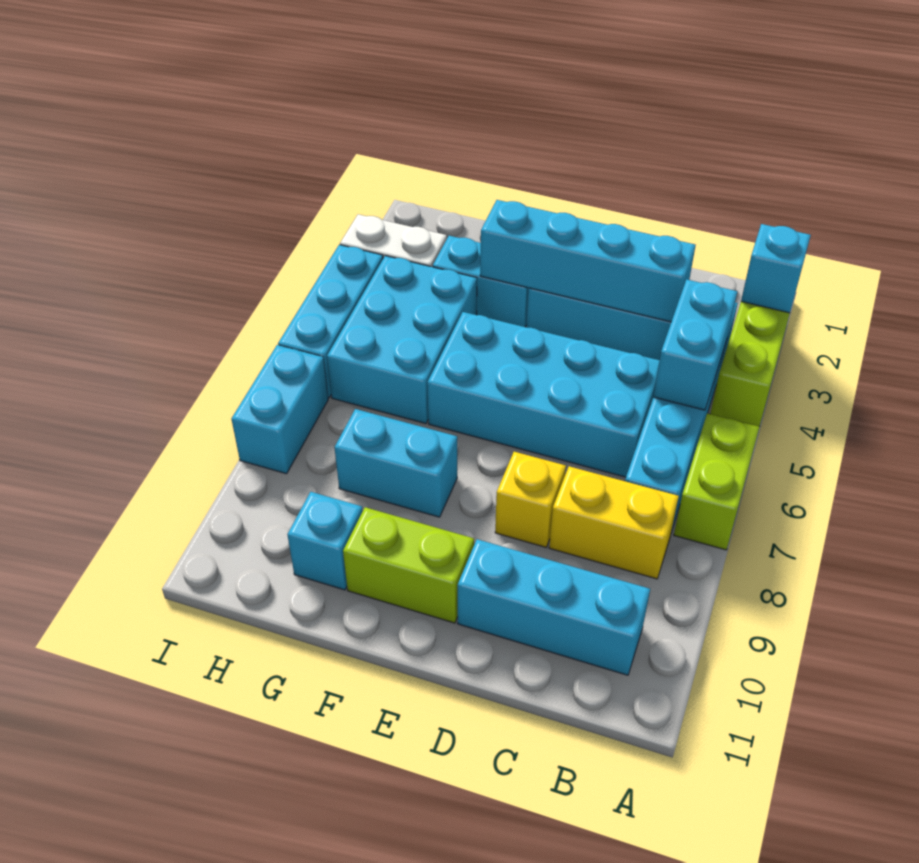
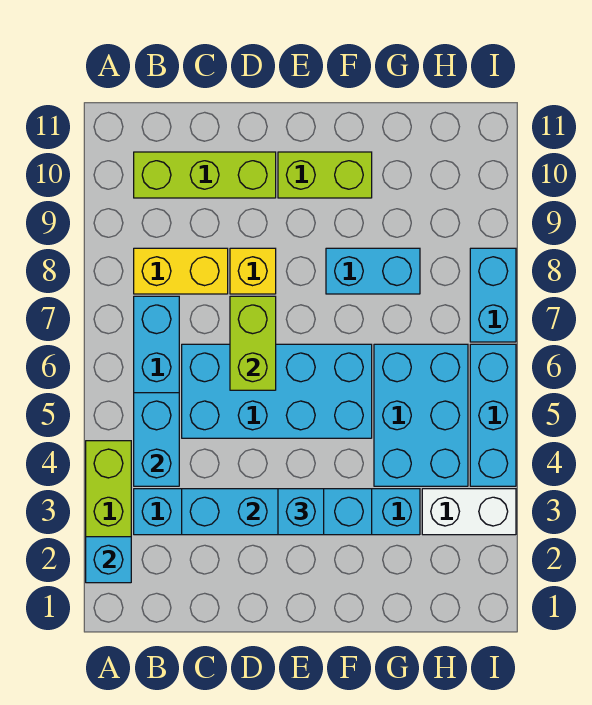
lime brick A6:A7 level 1 -> lime brick D6:D7 level 2
cyan brick B10:D10 level 1 -> lime brick B10:D10 level 1
cyan brick G10 level 1 -> cyan brick E3 level 3

